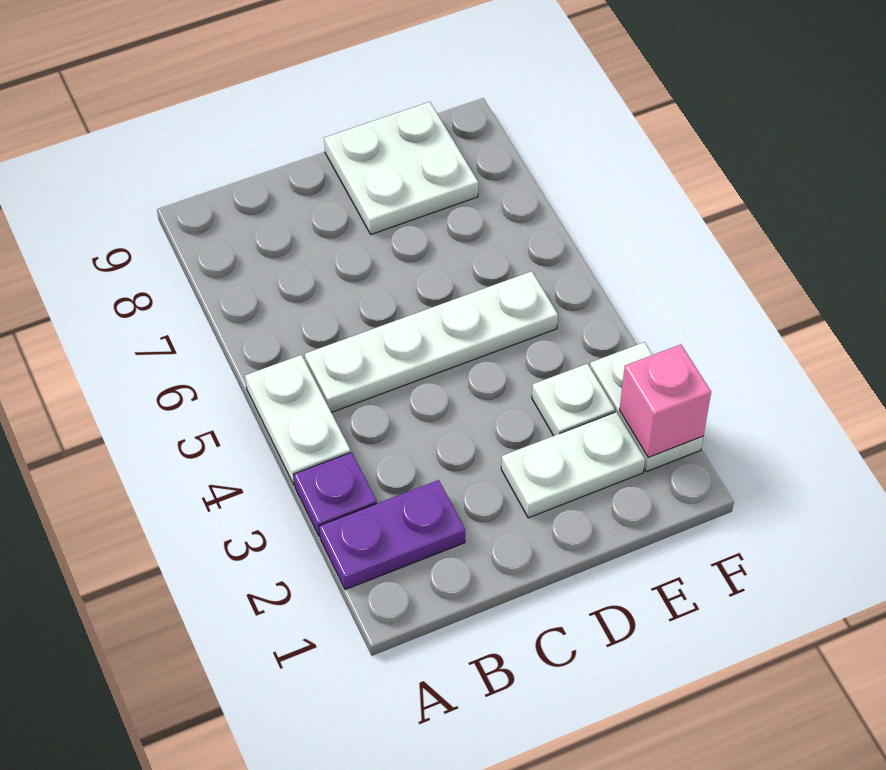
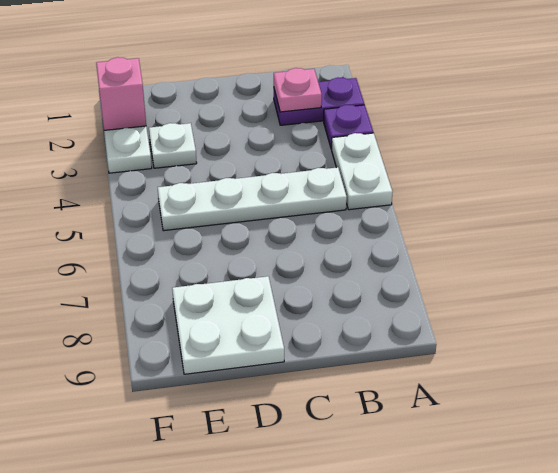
none -> pink plate B2 level 2
white plate D2:E2 level 1 -> none

